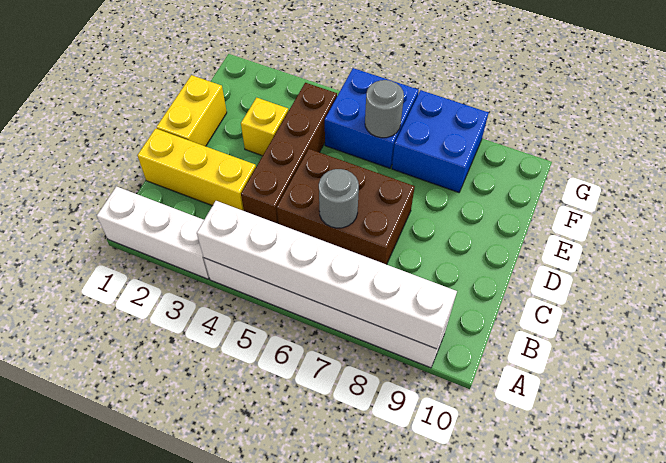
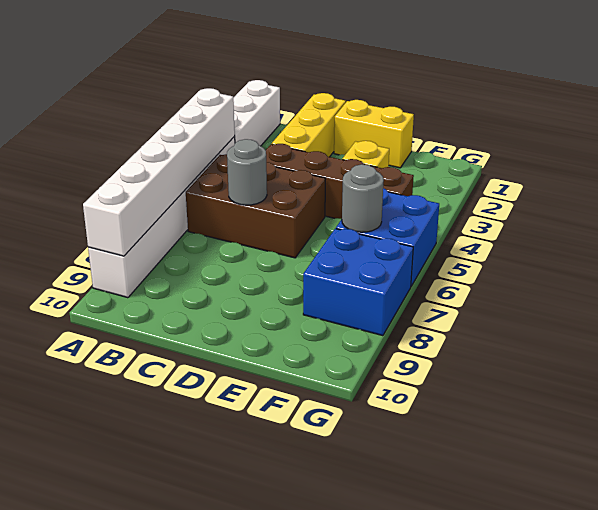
brown brick C5:D7 level 1 -> brown brick B5:D6 level 1

